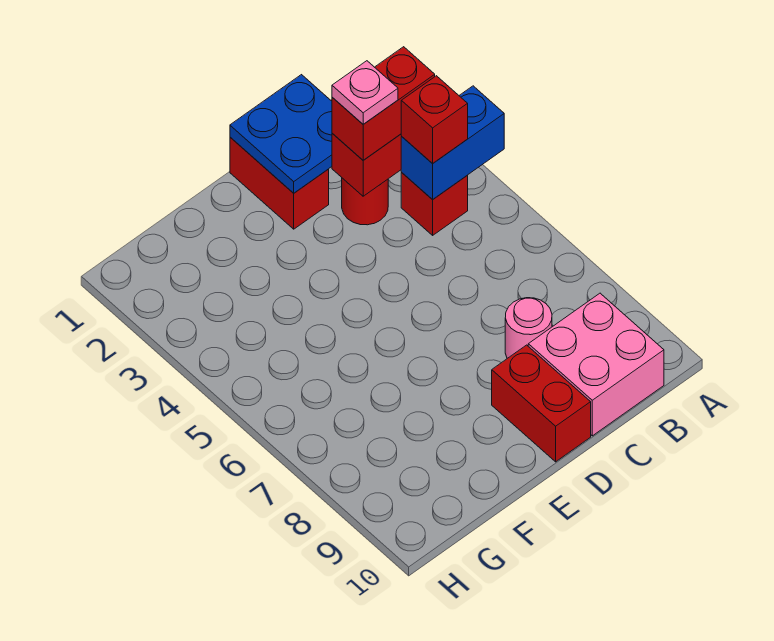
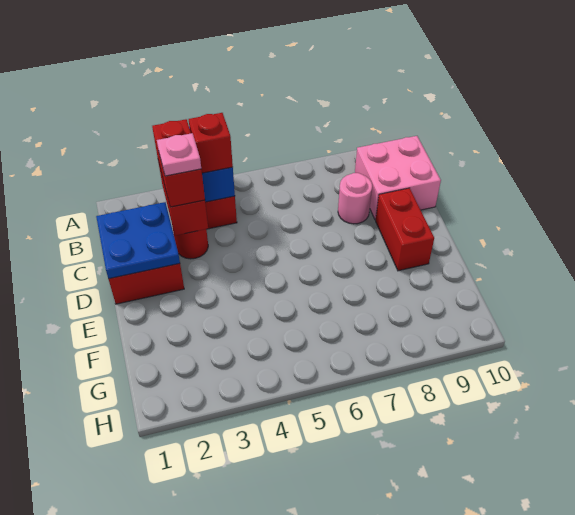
red brick D9:D10 level 1 -> red brick D9:E9 level 1

